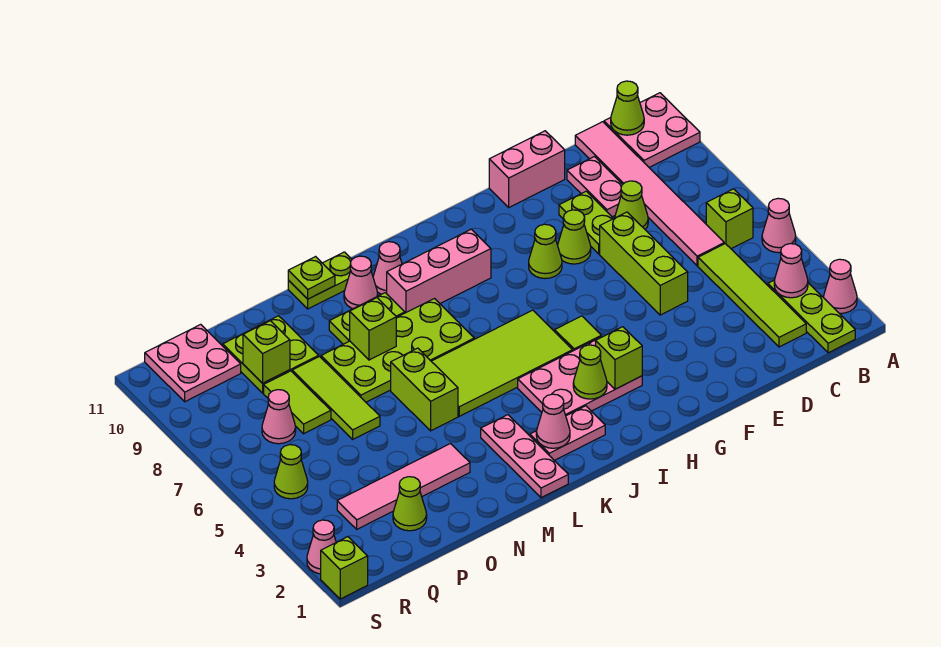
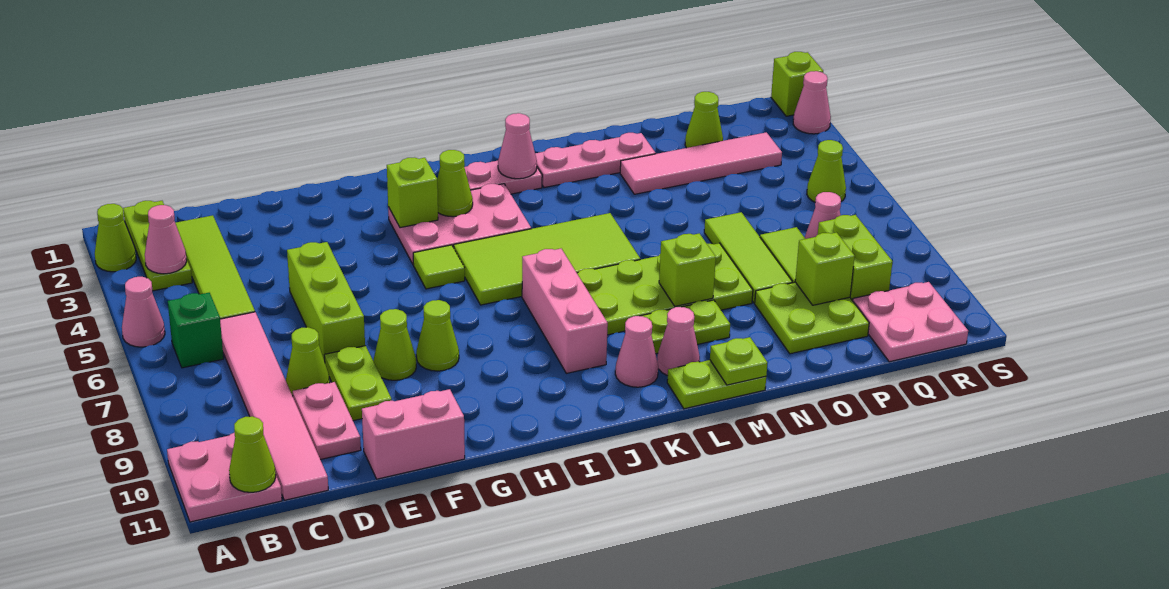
pink cone A2 level 1 -> lime cone A2 level 1
lime brick B6 level 1 -> green brick B6 level 1
pink brick I9:K9 level 1 -> pink brick J7:J9 level 1
pink plate L1:L3 level 1 -> pink plate L2:N2 level 1
lime brick M5:M6 level 1 -> lime brick Q8:Q9 level 1

